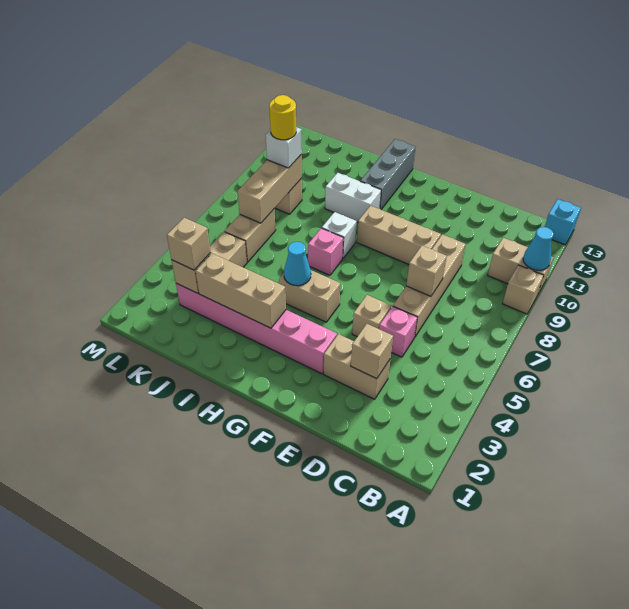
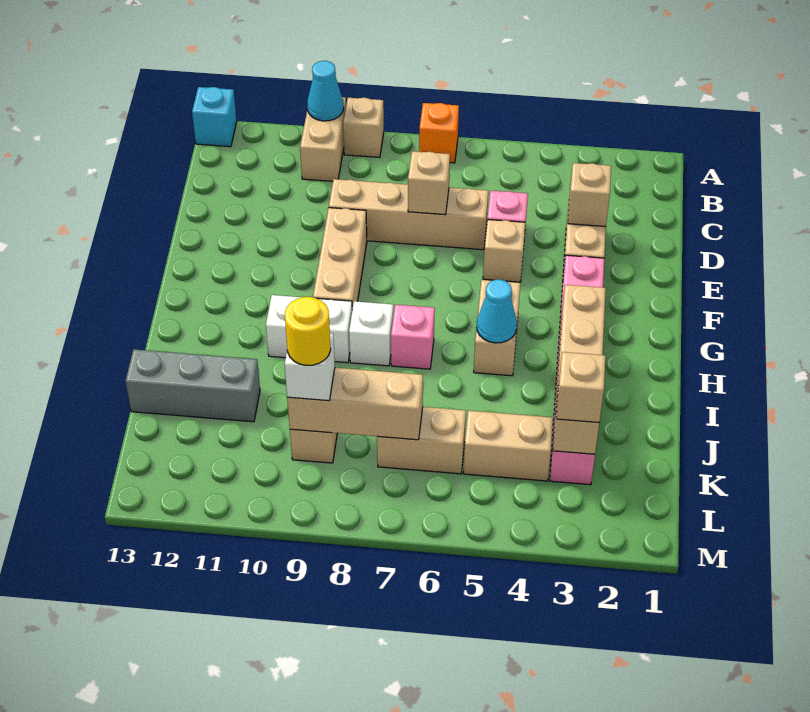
none -> orange brick A7 level 1
white brick H10:I10 level 1 -> white brick H9:H10 level 1
grey brick H11:H13 level 1 -> grey brick J11:J13 level 1

